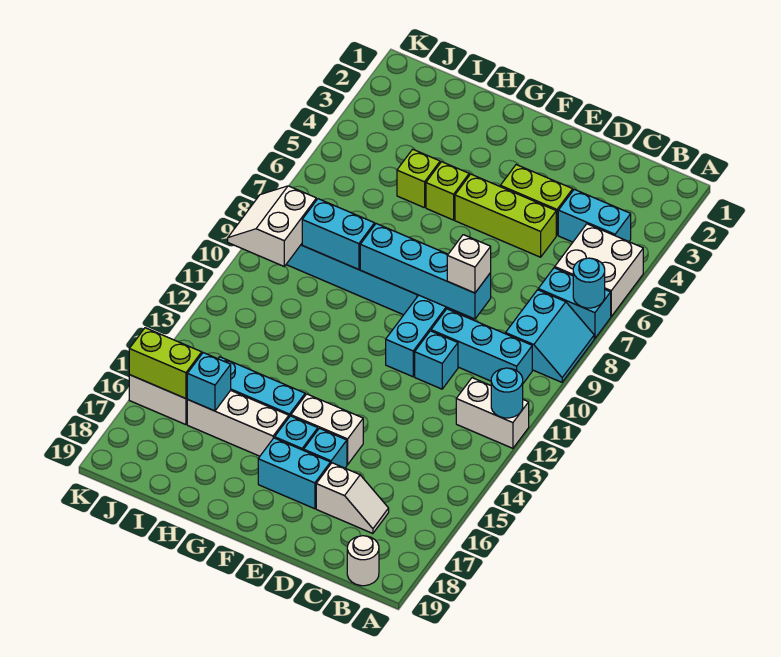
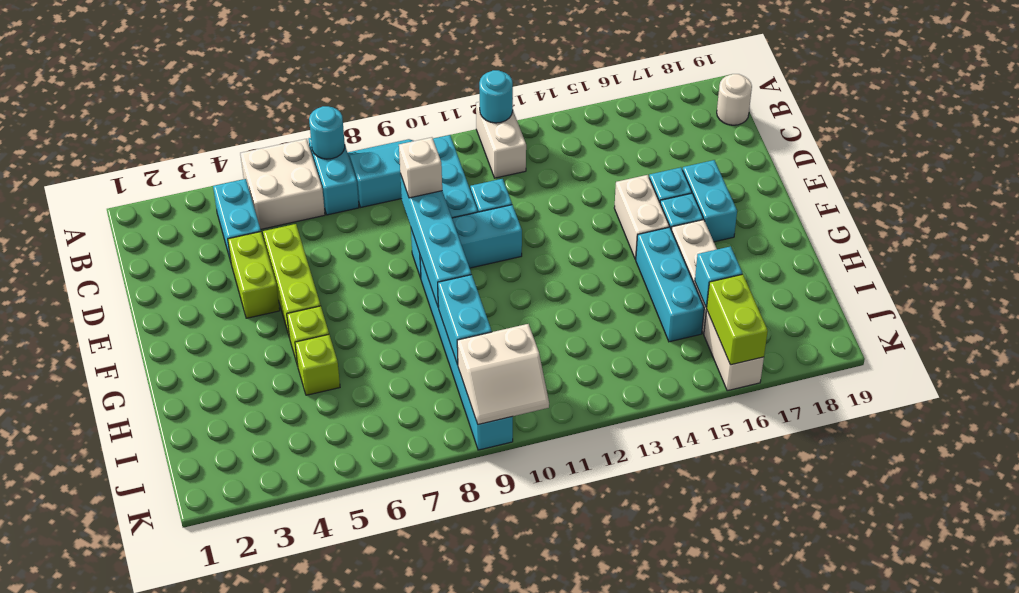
white slope C17:D17 level 1 top D -> none

